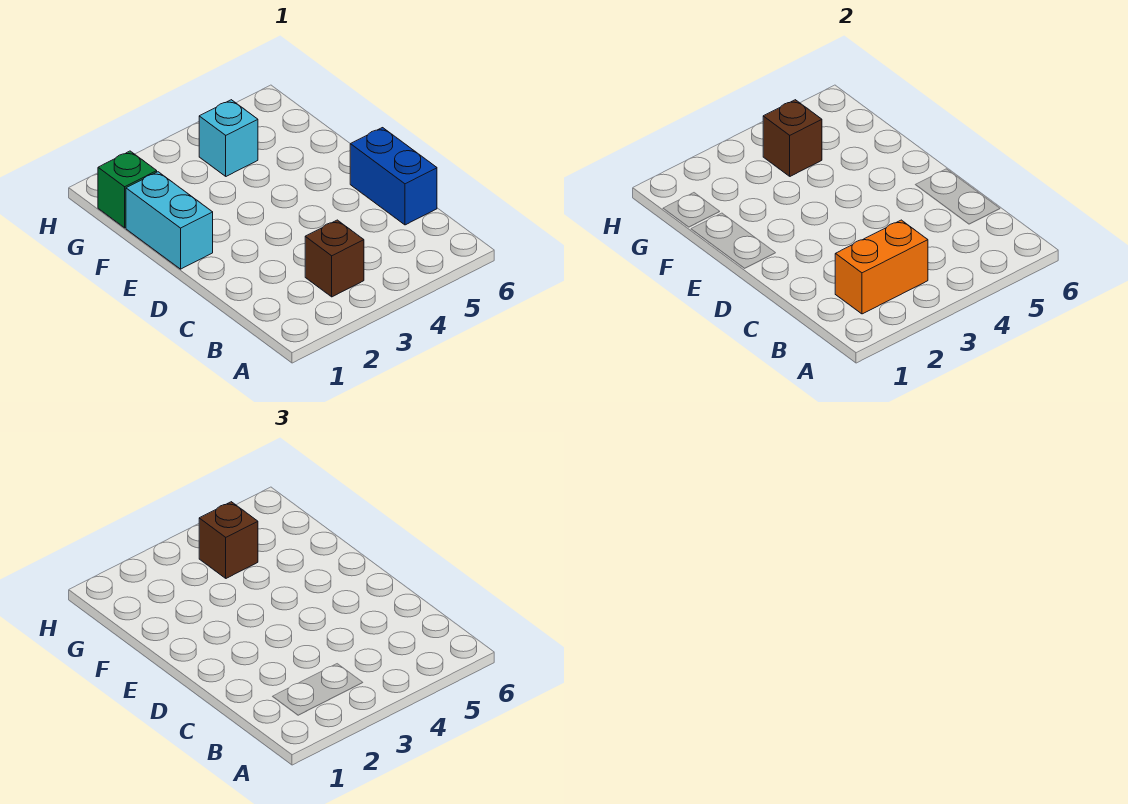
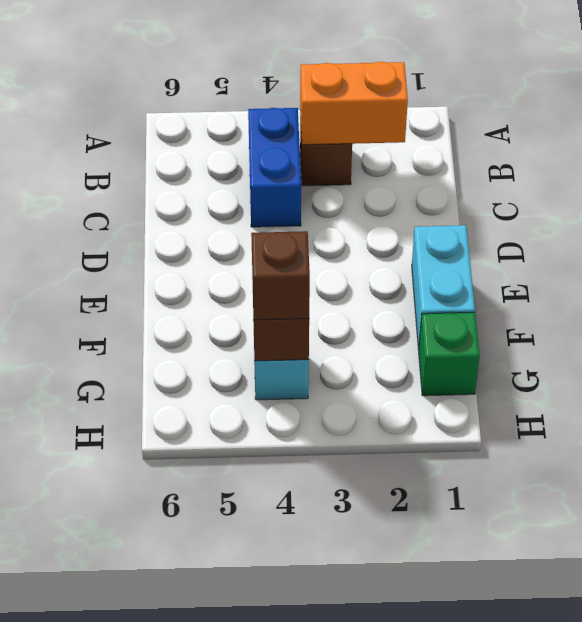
blue brick C6:D6 level 1 -> blue brick B4:C4 level 1

